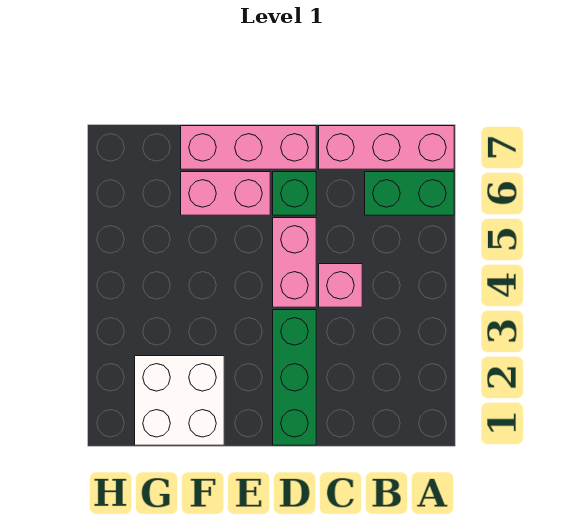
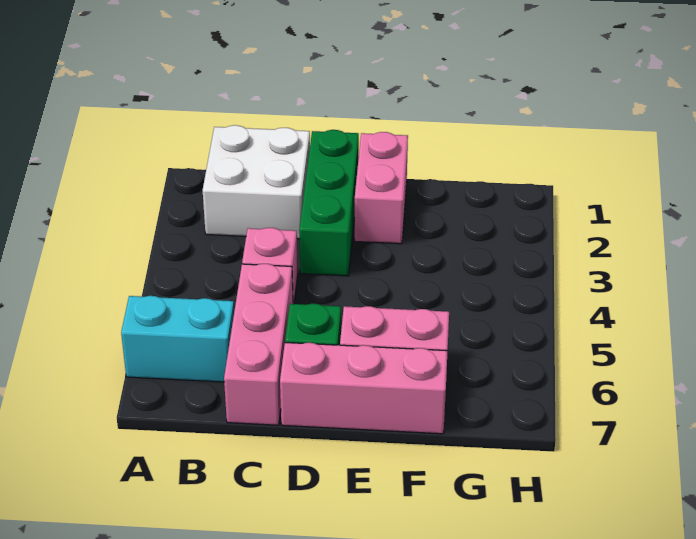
green brick A6:B6 level 1 -> cyan brick A6:B6 level 1
pink brick A7:C7 level 1 -> pink brick C5:C7 level 1
pink brick D4:D5 level 1 -> pink brick E1:E2 level 1
white brick F1:G2 level 1 -> white brick B1:C2 level 1

